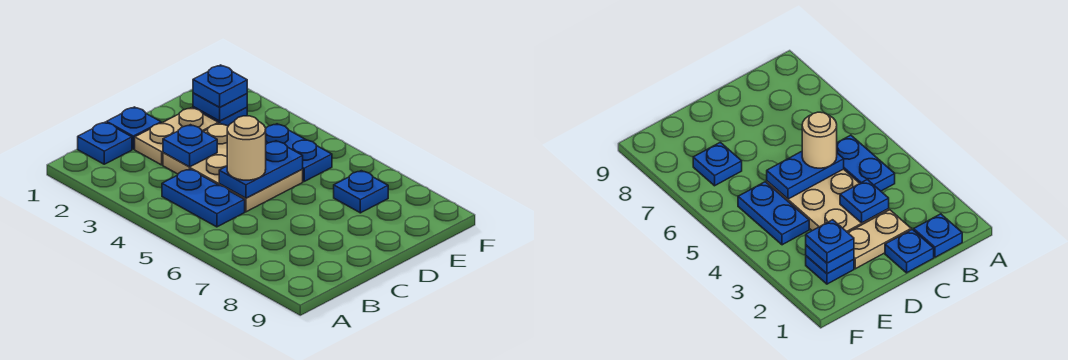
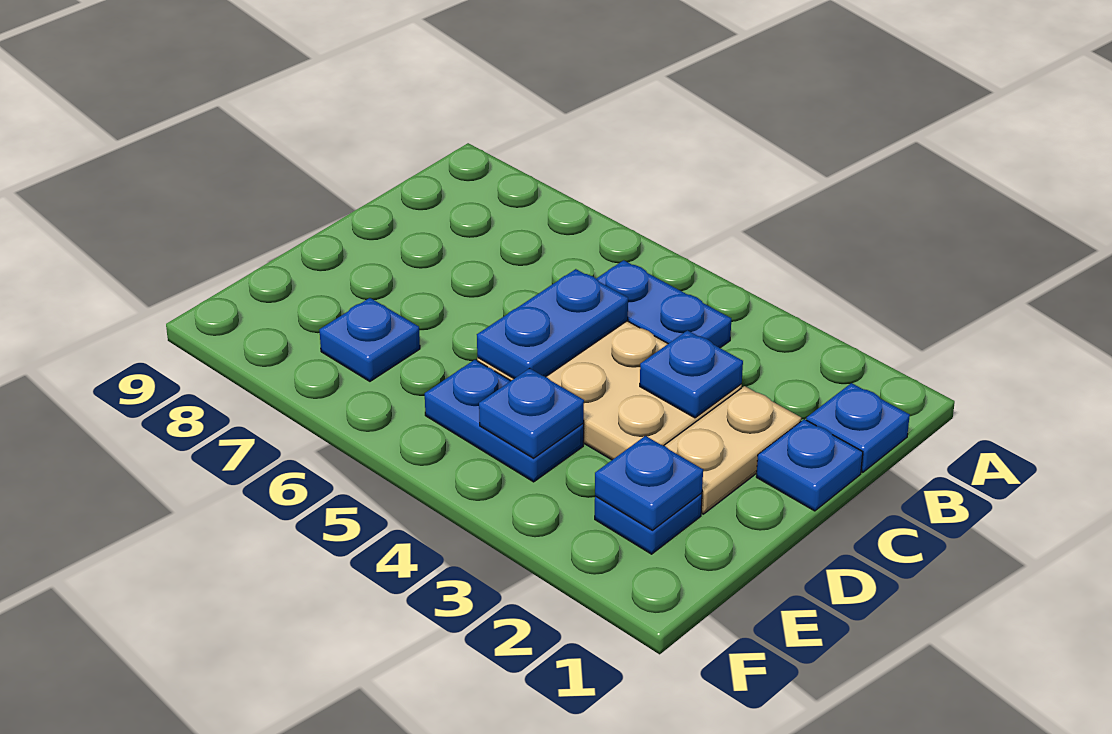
tan round brick C5 level 3 -> none
blue plate E2 level 3 -> blue plate E4 level 2

